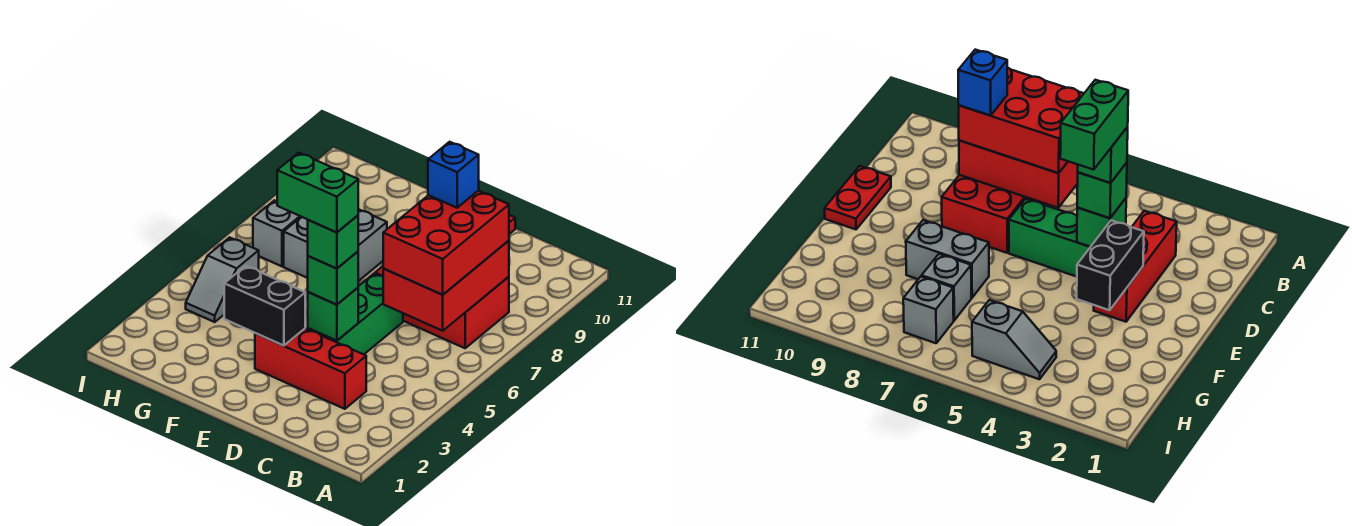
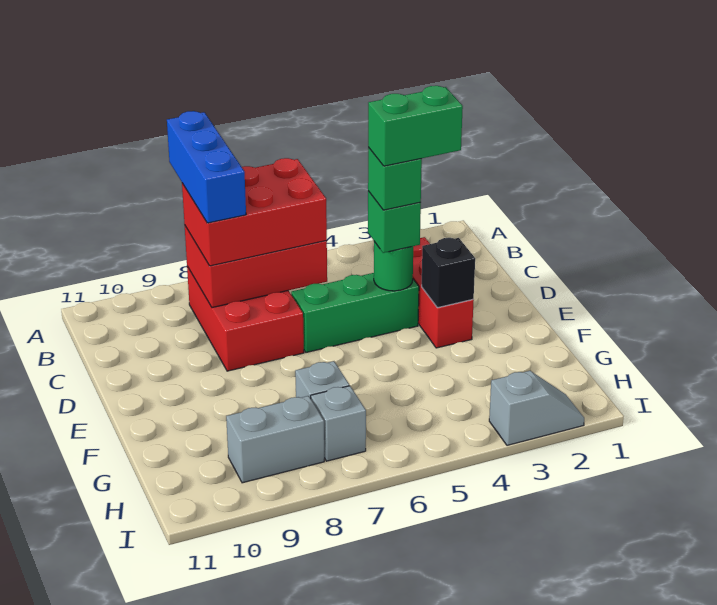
blue brick C8 level 4 -> blue brick A8:C8 level 4
green brick D4 level 2 -> green round brick D4 level 2
green brick D4:E4 level 5 -> green brick D3:D4 level 5
red plate D11:E11 level 1 -> none
black brick E3:F3 level 2 -> black brick E3 level 2
grey brick F7:F8 level 1 -> grey brick H8:H9 level 1
grey slope H4:H5 level 1 top 5 -> grey slope I2:I3 level 1 top 3

